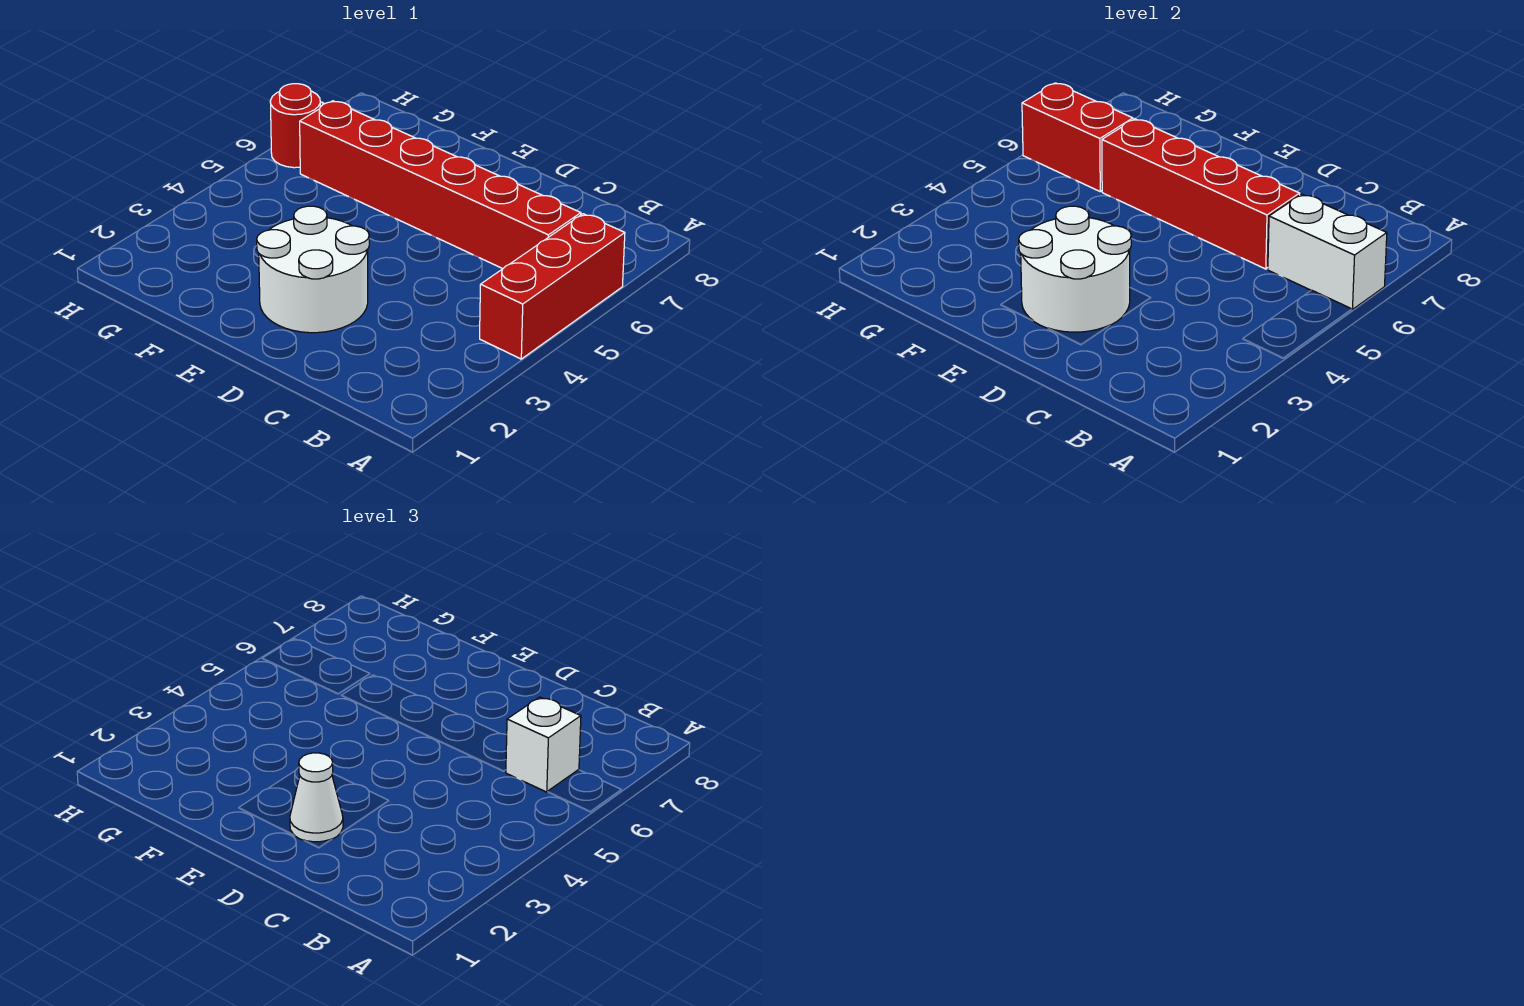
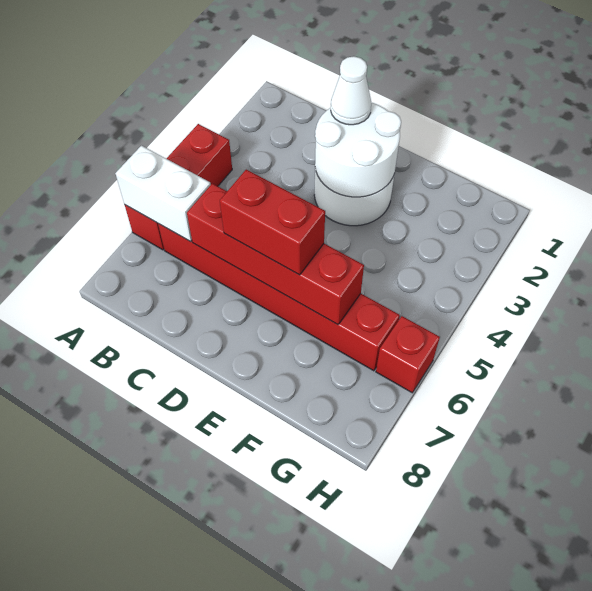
white brick B6 level 3 -> none
red brick G6:H6 level 2 -> red brick D6:E6 level 3
red round brick H6 level 1 -> red brick H6 level 1

